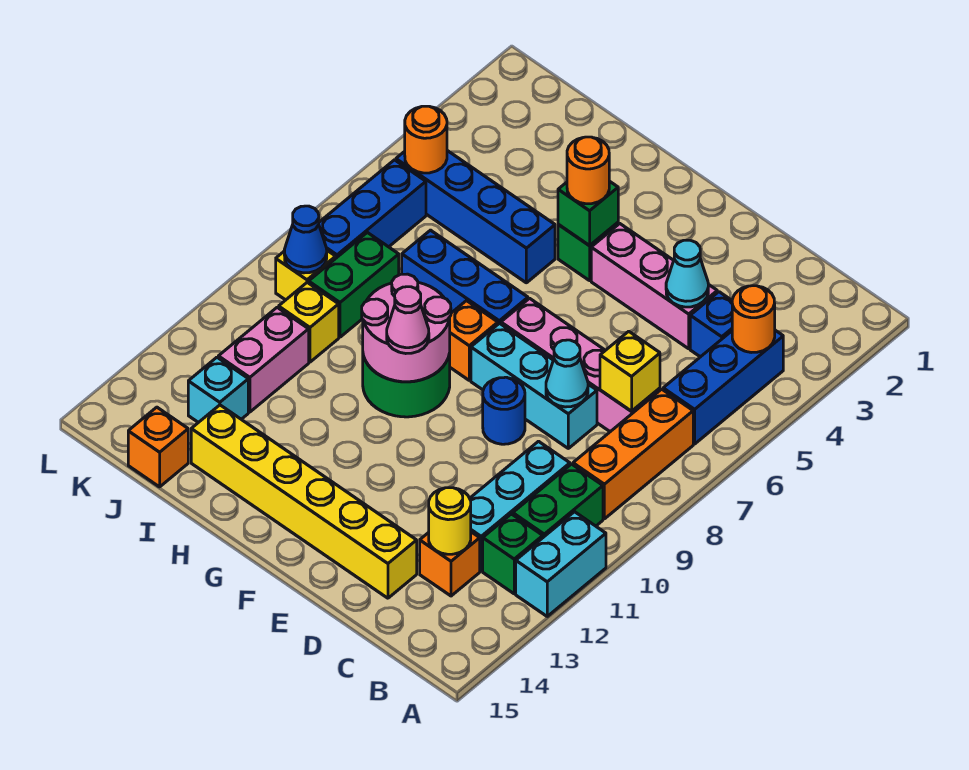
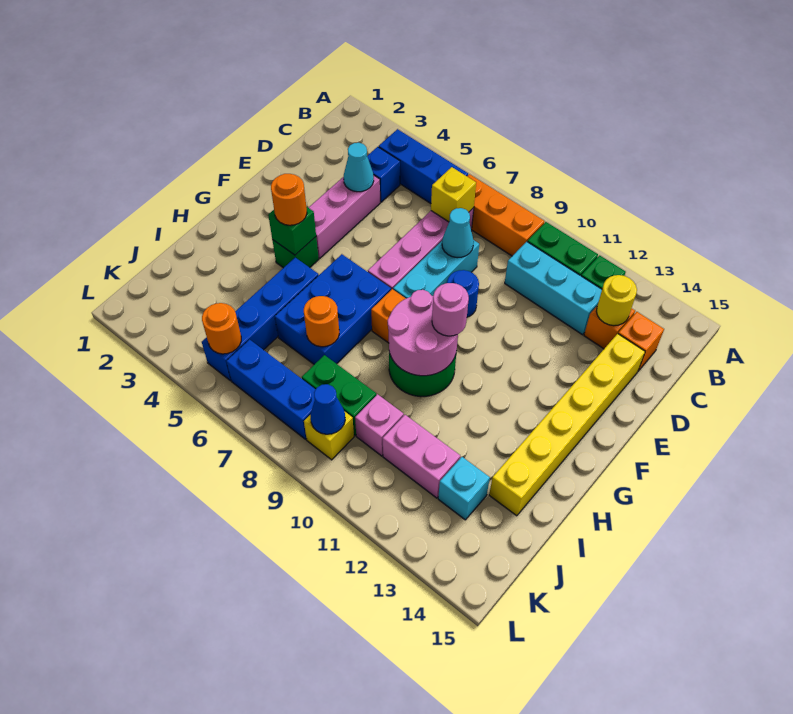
cyan brick A11:A12 level 1 -> none
orange round brick B4 level 2 -> orange round brick I7 level 2
blue brick G7:I7 level 1 -> blue brick G6:I7 level 1
pink cone G10 level 3 -> pink round brick G10 level 3
yellow brick J10 level 1 -> pink brick J10 level 1
orange brick J15 level 1 -> orange brick C14 level 1

